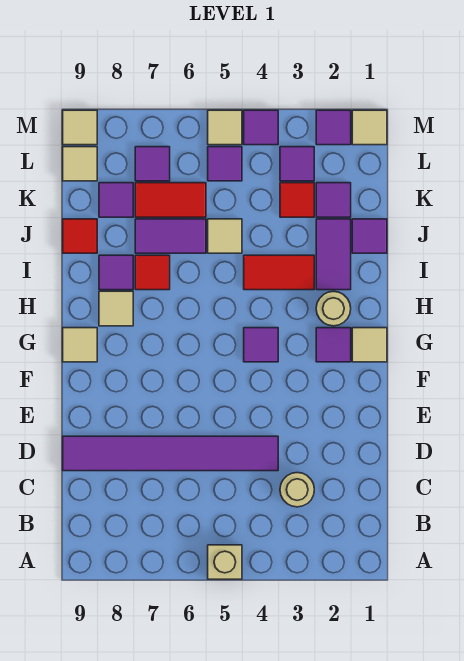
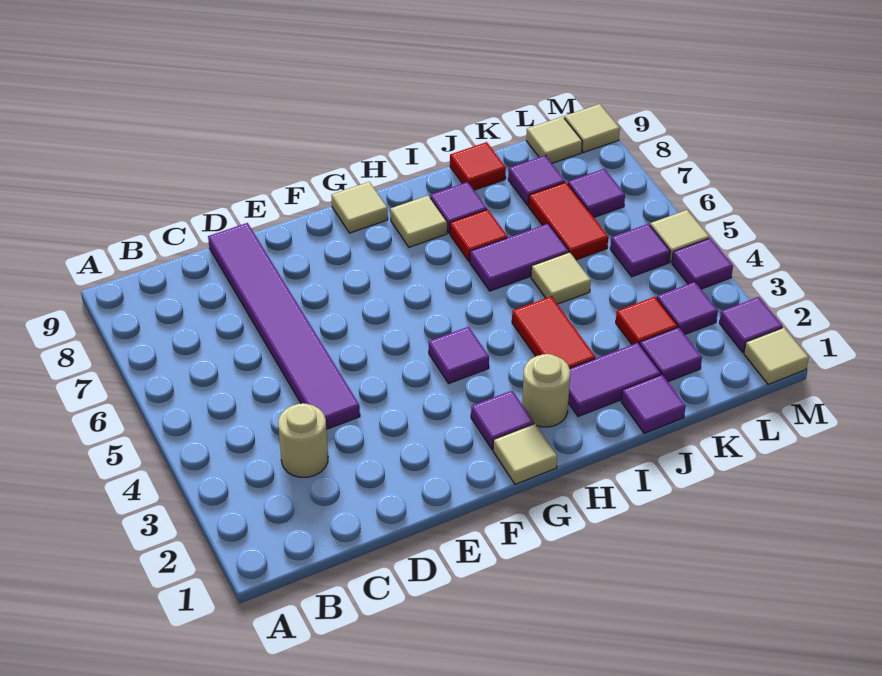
tan brick A5 level 1 -> none
purple tile J6:J7 level 1 -> purple tile I6:J6 level 1

